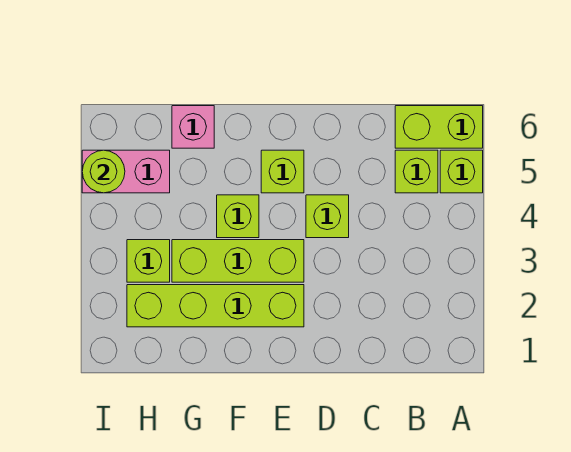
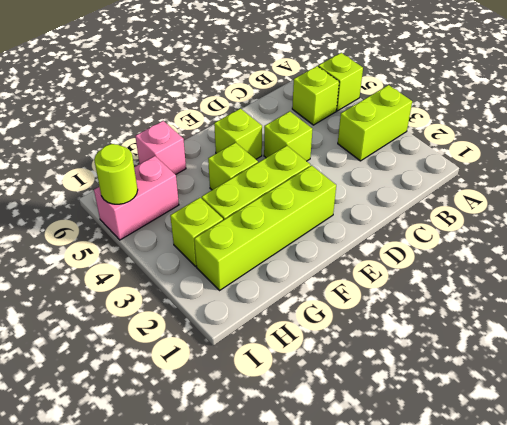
lime brick A6:B6 level 1 -> lime brick A3:B3 level 1

